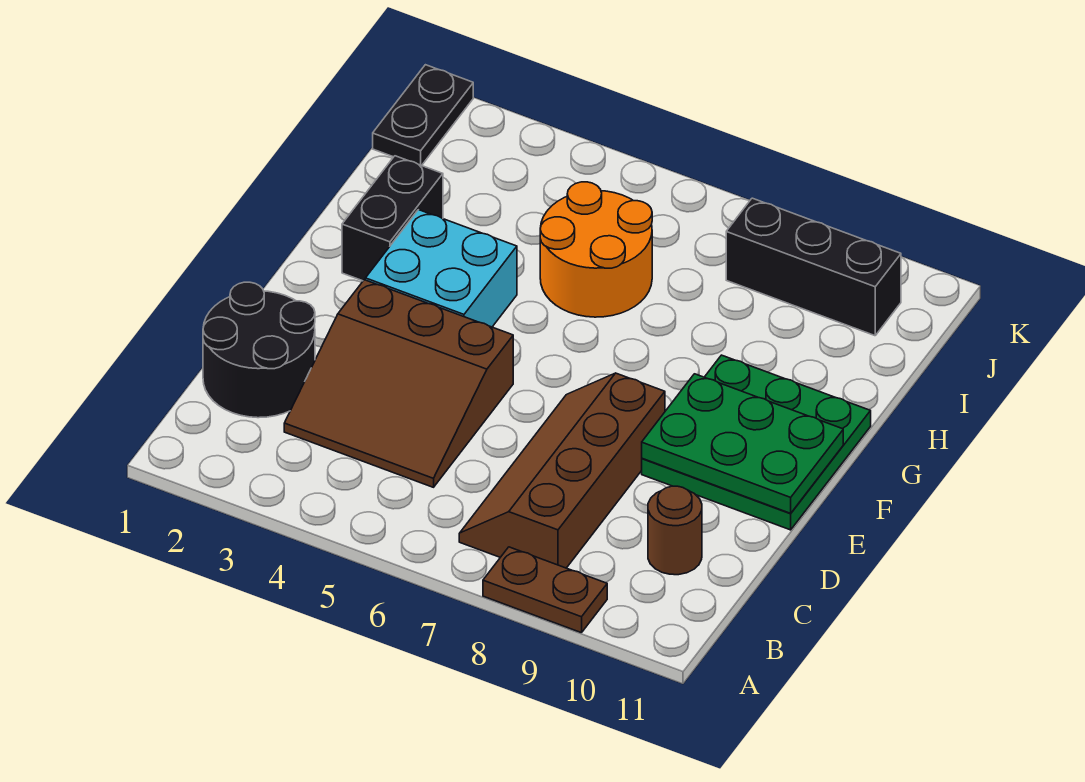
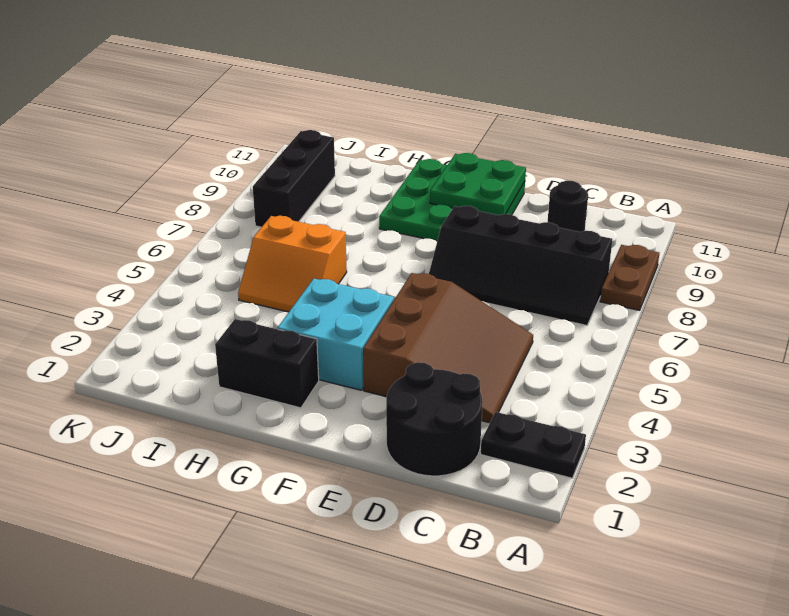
brown slope B7:E8 level 1 top 8 -> black slope B7:E8 level 1 top 8
brown round brick C10 level 1 -> black round brick C10 level 1
green plate E9:F11 level 2 -> green plate E10:F11 level 2
orange round brick H5:I6 level 1 -> orange slope H5:I6 level 1 top 6
black plate J1:K1 level 1 -> black plate A2:B2 level 1

